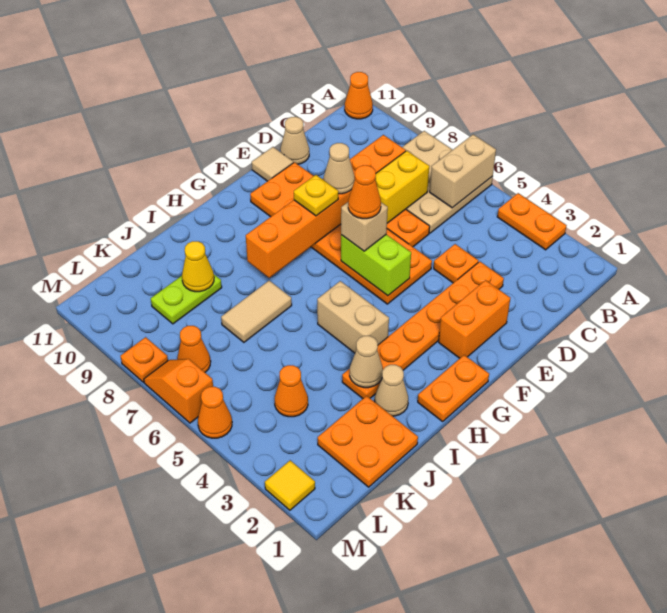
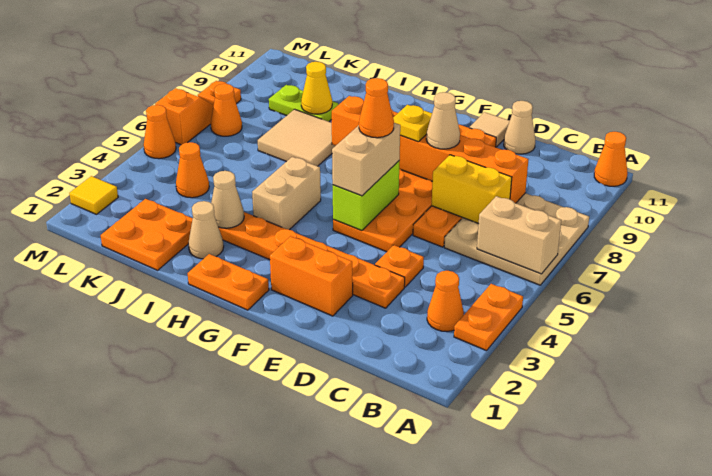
none -> orange cone B3 level 1
tan brick F6 level 3 -> tan brick F5:F6 level 3
tan tile I7:J7 level 1 -> tan tile I7:J8 level 1

